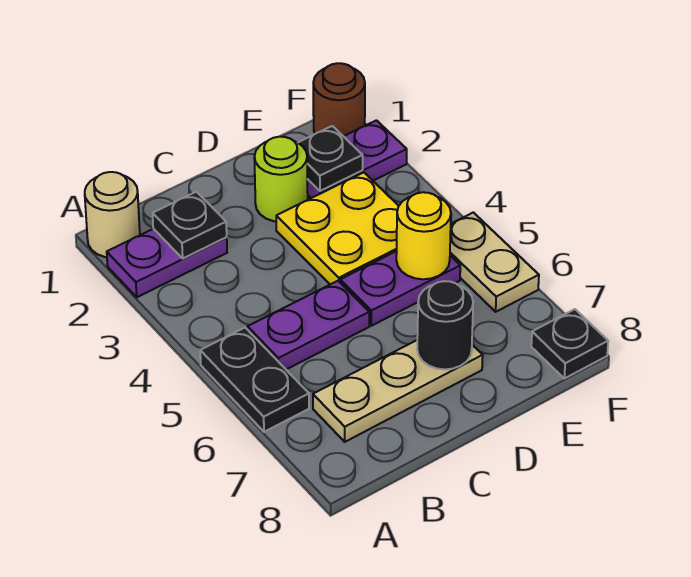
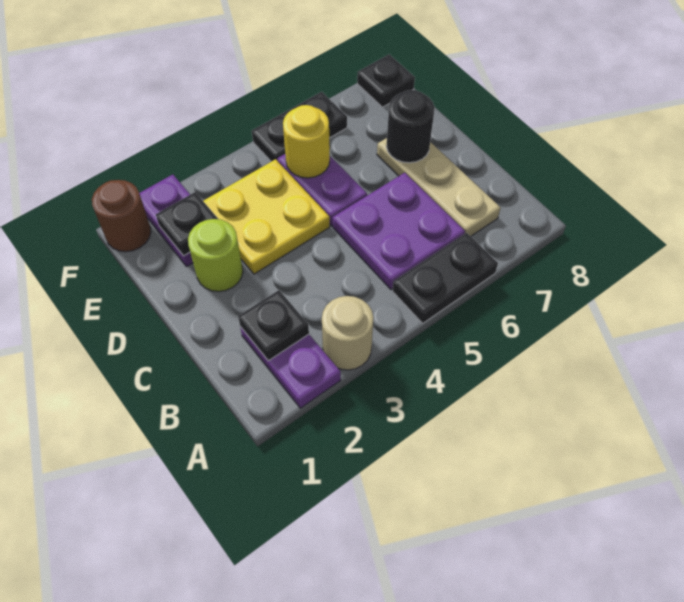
tan round brick A1 level 1 -> tan round brick A3 level 1
purple plate B5:C5 level 1 -> purple plate B5:C6 level 1
tan plate F5:F6 level 1 -> black plate F5:F6 level 1

